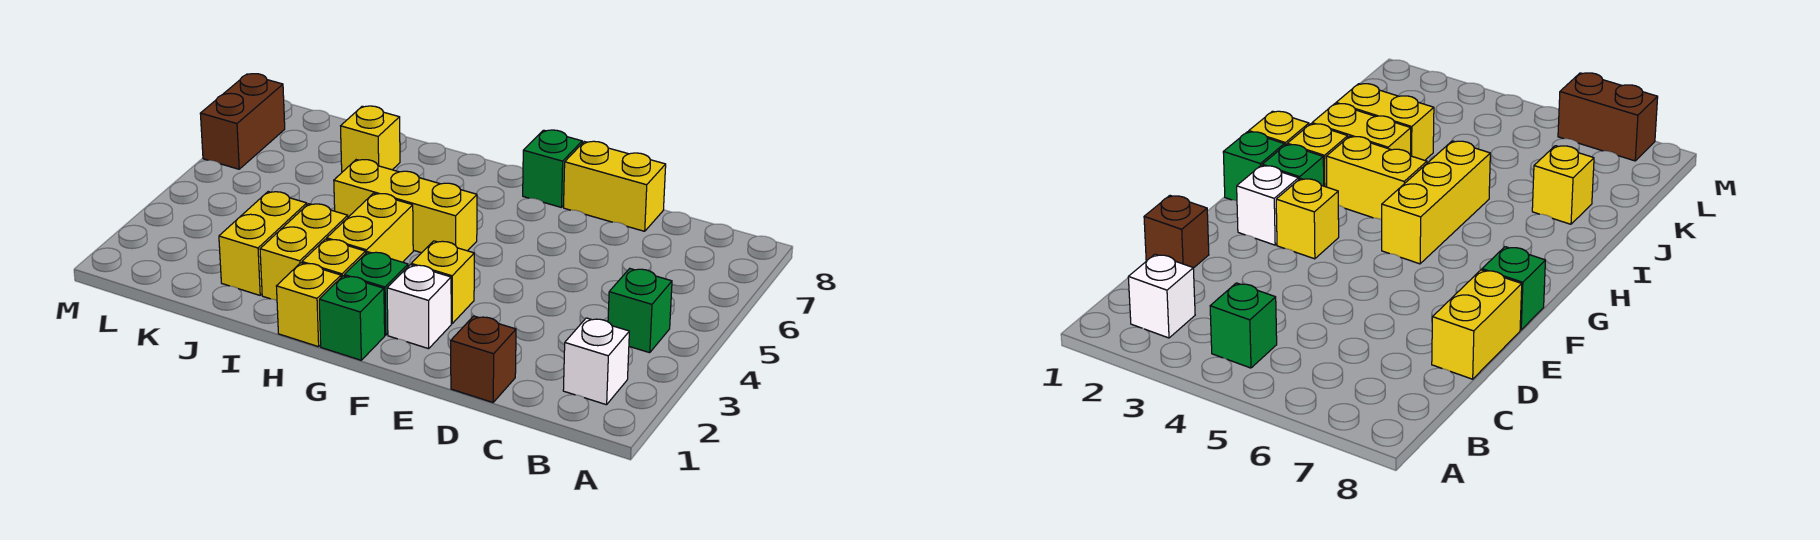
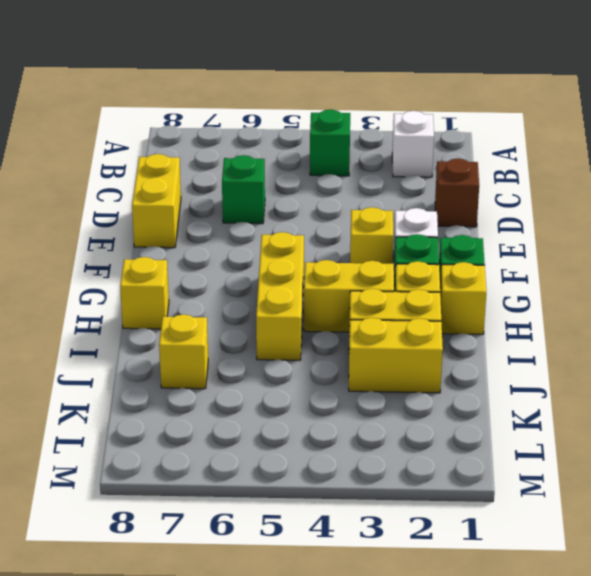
green brick F8 level 1 -> green brick D6 level 1
none -> yellow brick H8 level 1
brown brick M6:M7 level 1 -> none

